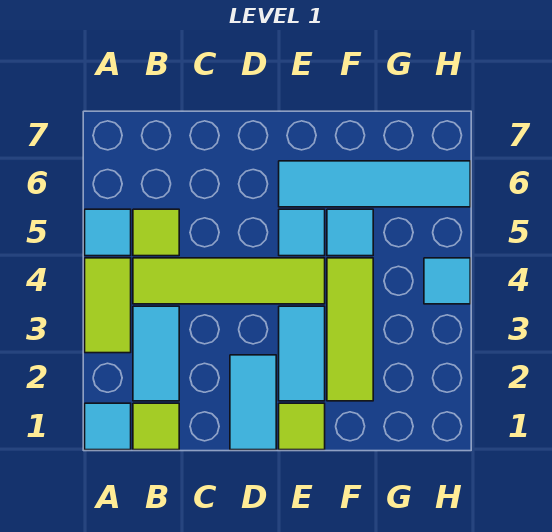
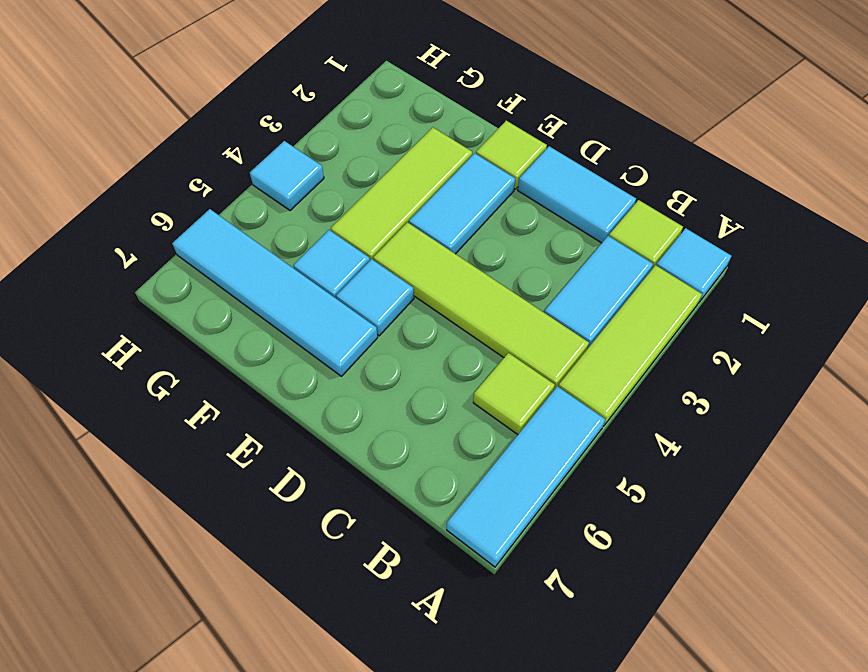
lime tile A3:A4 level 1 -> lime tile A2:A4 level 1
cyan tile A5 level 1 -> cyan tile A5:A7 level 1
cyan tile D1:D2 level 1 -> cyan tile C1:D1 level 1

